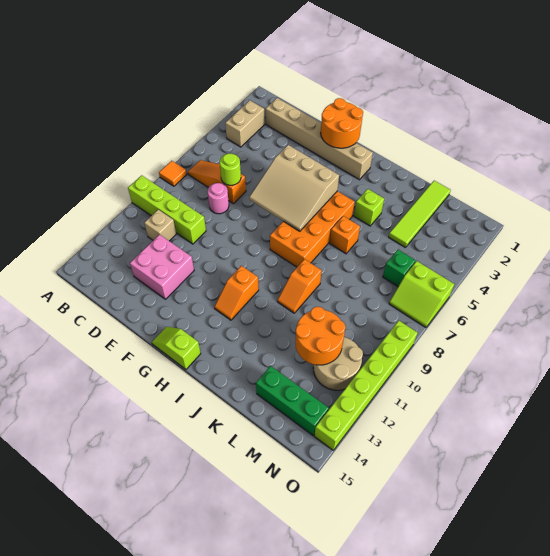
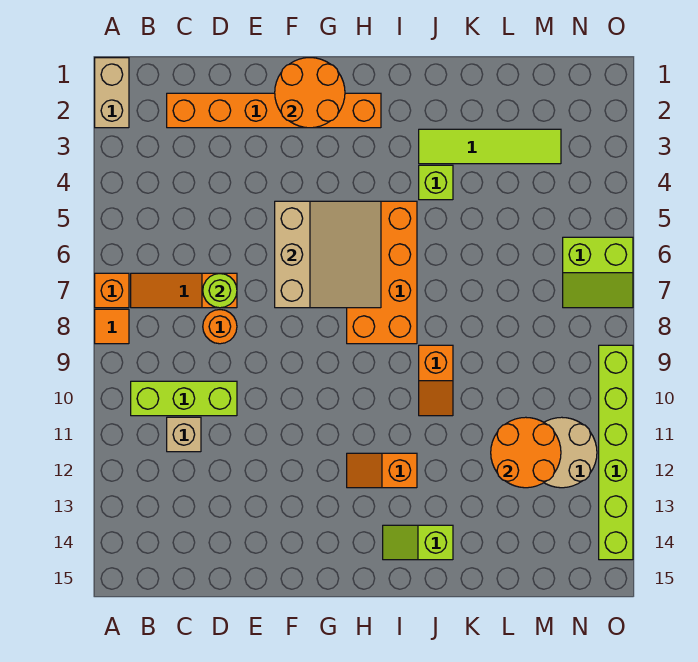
lime brick A10:D10 level 1 -> lime brick B10:D10 level 1
tan brick B3:B4 level 1 -> tan brick A1:A2 level 1
tan brick C2:H2 level 1 -> orange brick C2:H2 level 1
pink round brick D8 level 1 -> orange round brick D8 level 1
pink brick D12:E13 level 1 -> none
tan slope F5:H7 level 2 top 5 -> tan slope F5:H7 level 2 top F
lime slope G15:H15 level 1 top H -> lime slope I14:J14 level 1 top J
orange slope H11:H12 level 1 top 11 -> orange slope H12:I12 level 1 top I
orange brick J6 level 1 -> orange brick A7 level 1
lime tile L1:L4 level 1 -> lime tile J3:M3 level 1
green brick L14:N14 level 1 -> none
green brick M6 level 1 -> none

